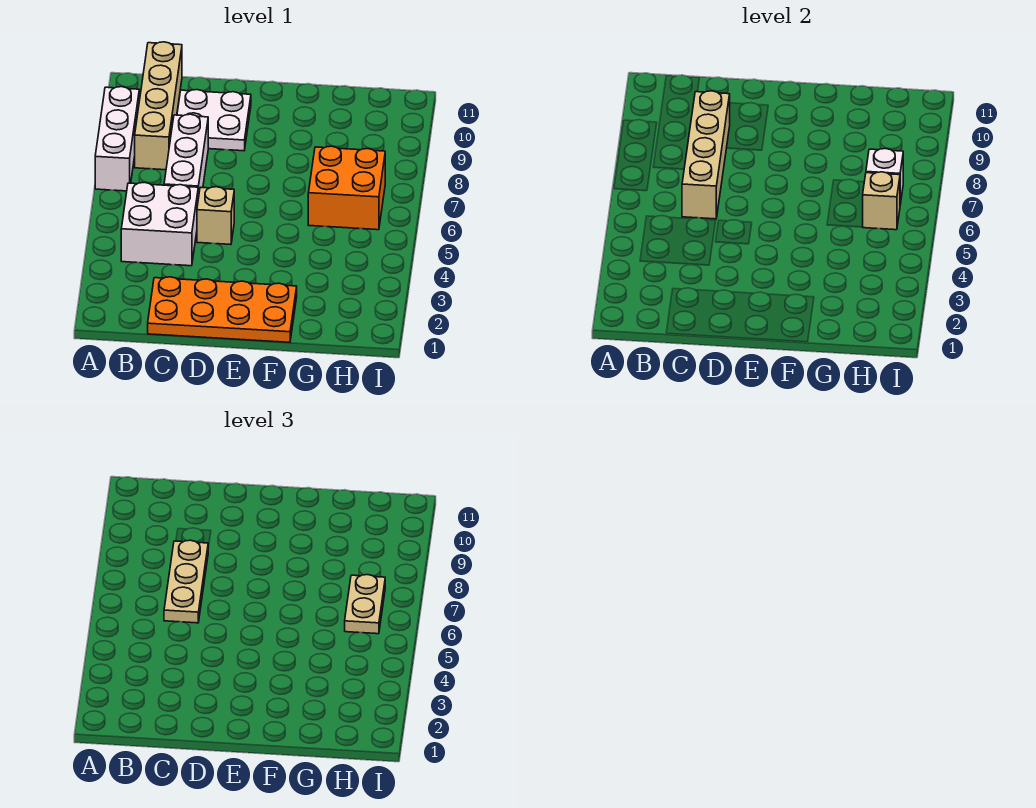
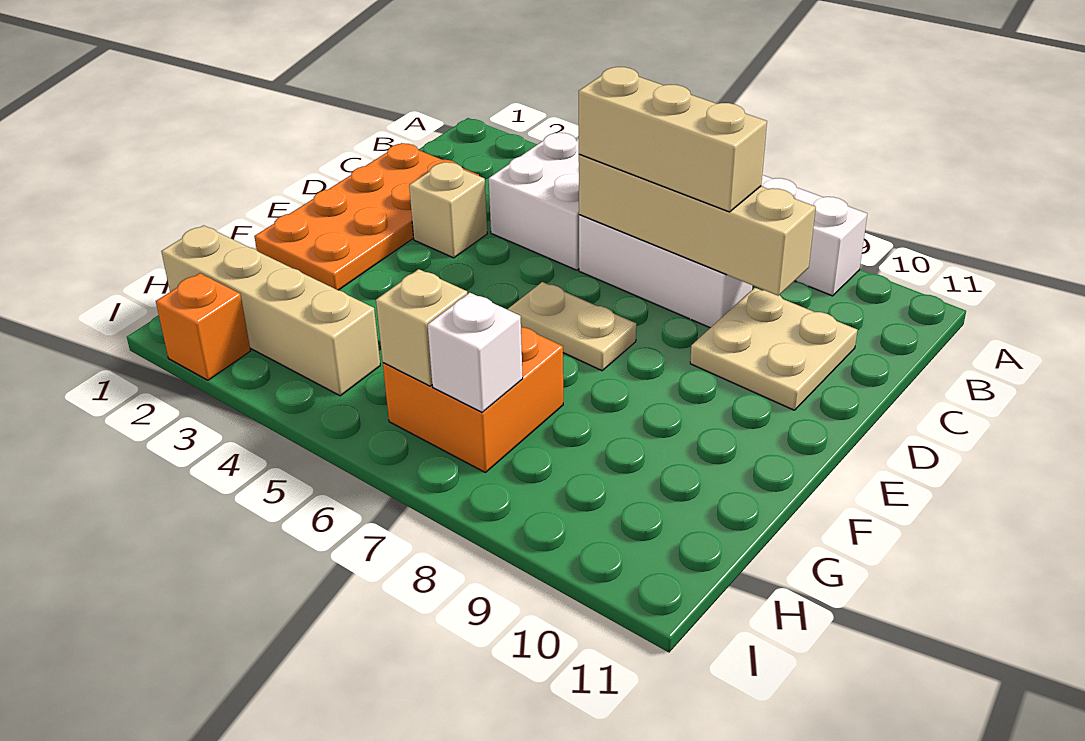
tan brick B8:B11 level 1 -> tan brick H1:H4 level 1
tan plate C6:C8 level 3 -> tan brick C6:C8 level 3
white plate C9:D10 level 1 -> tan plate C9:D10 level 1
tan brick D5 level 1 -> tan brick D3 level 1
tan plate H6:H7 level 3 -> tan plate E6:E7 level 1
none -> orange brick I2 level 1

